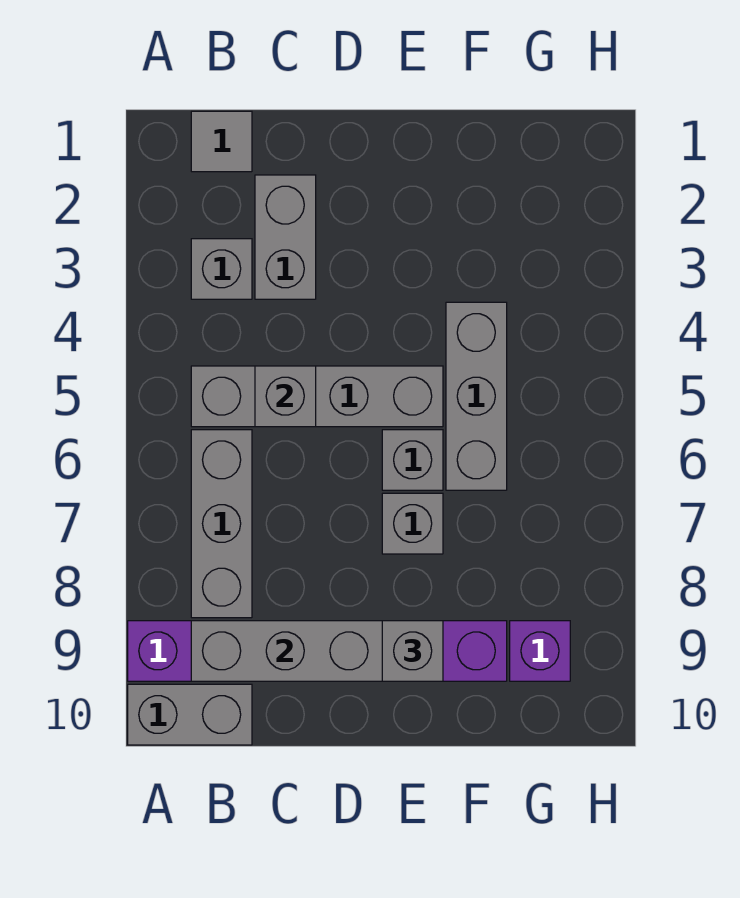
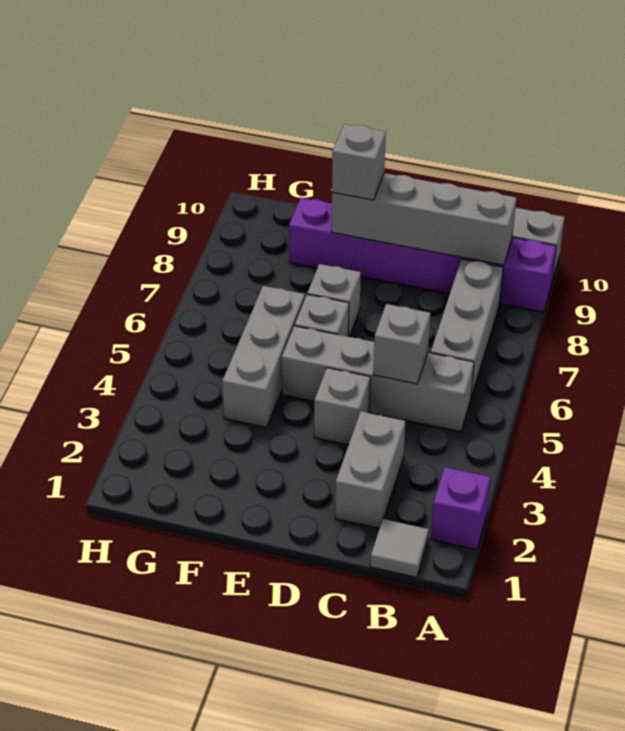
grey brick B3 level 1 -> grey brick D4 level 1
purple brick G9 level 1 -> purple brick A2 level 1

